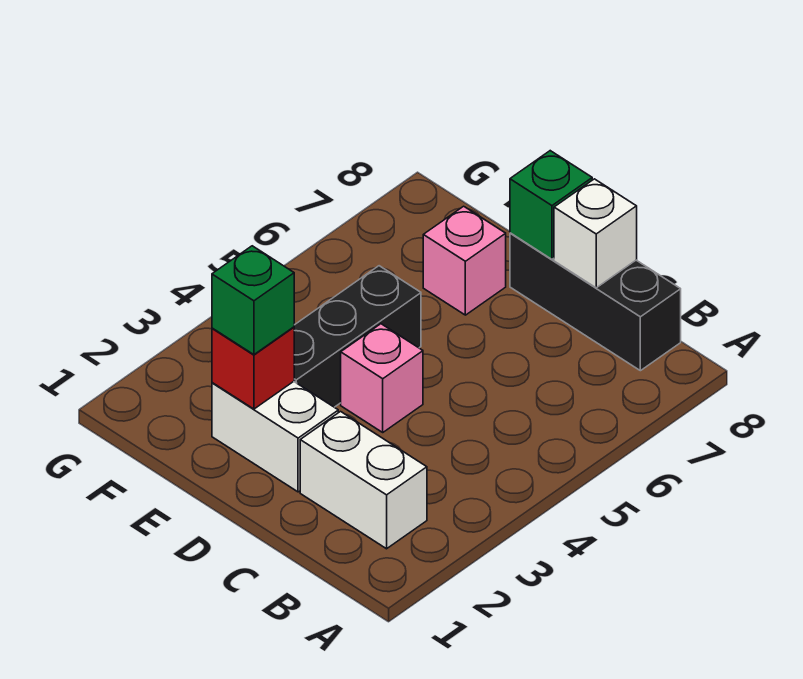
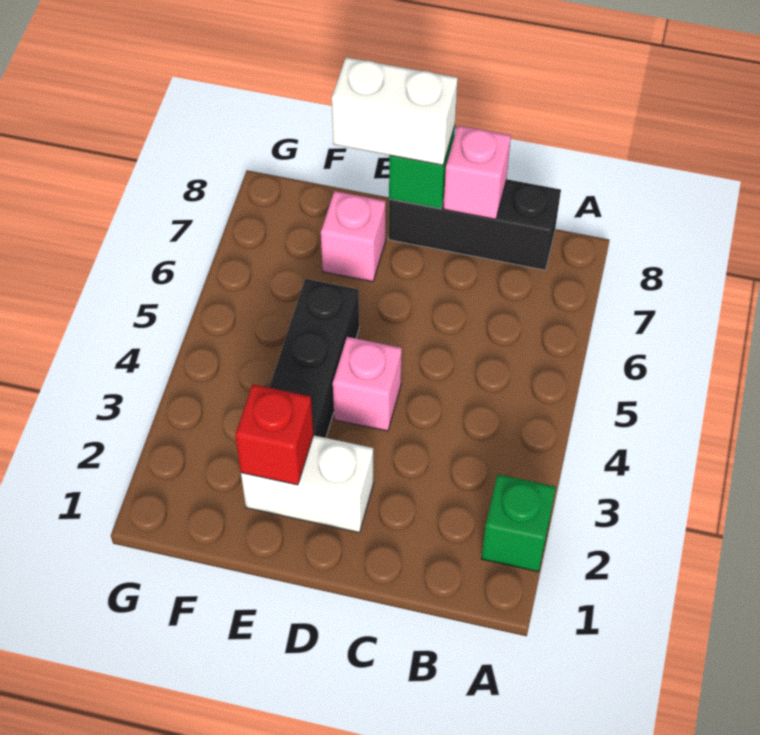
white brick B2:C2 level 1 -> white brick D8:E8 level 3
white brick C8 level 2 -> pink brick C8 level 2
green brick E2 level 3 -> green brick A2 level 1

